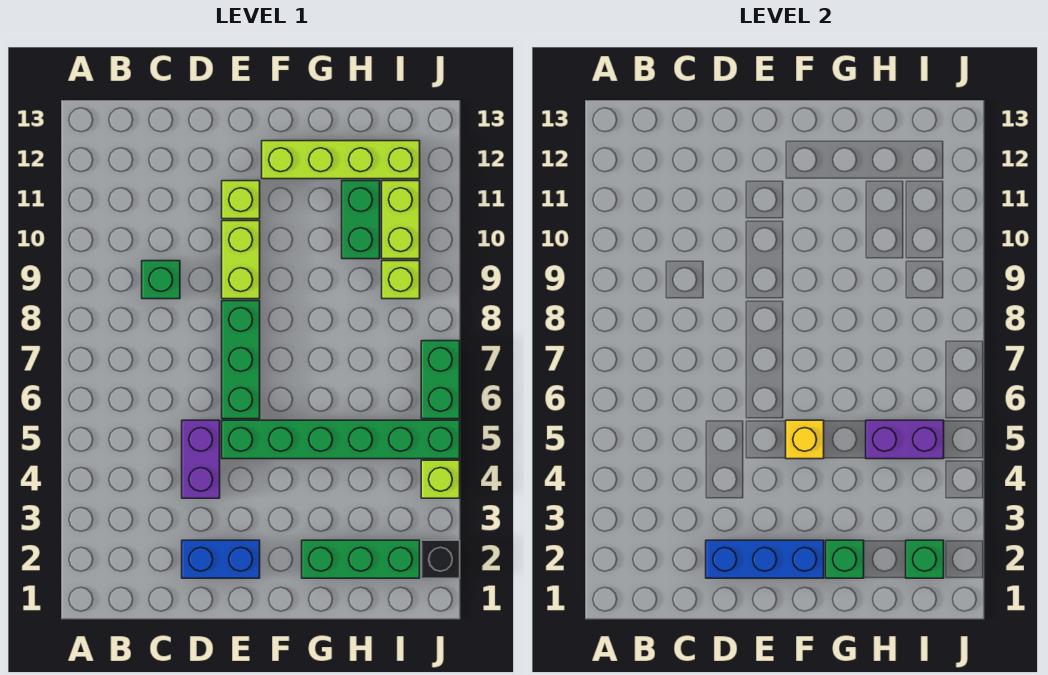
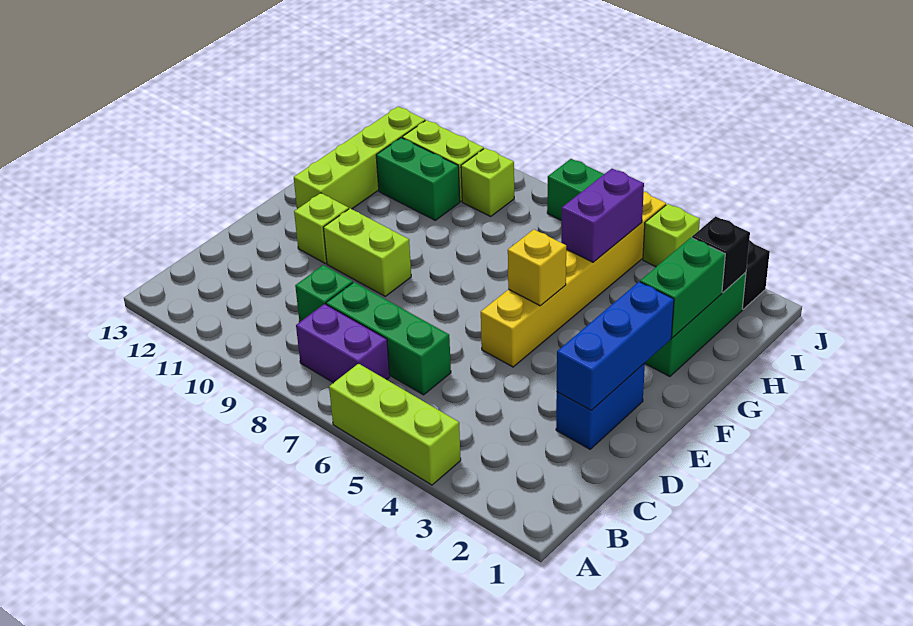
none -> lime brick A4:A6 level 1
purple brick D4:D5 level 1 -> purple brick B7:B8 level 1
green brick E5:J5 level 1 -> yellow brick E5:J5 level 1
green brick E6:E8 level 1 -> green brick C6:C8 level 1
green brick G2 level 2 -> green brick G2:H2 level 2
green brick I2 level 2 -> black brick I2 level 2

